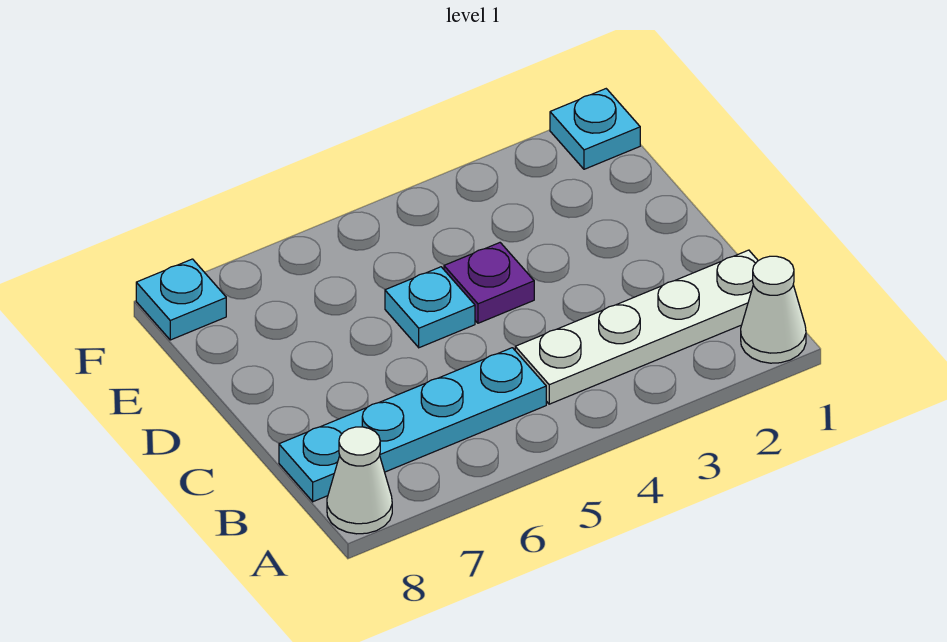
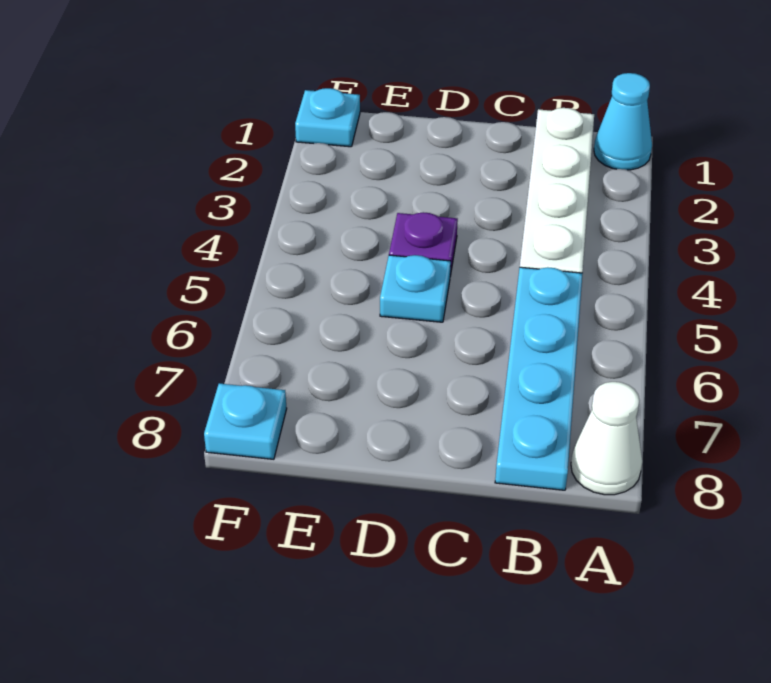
white cone A1 level 1 -> cyan cone A1 level 1

